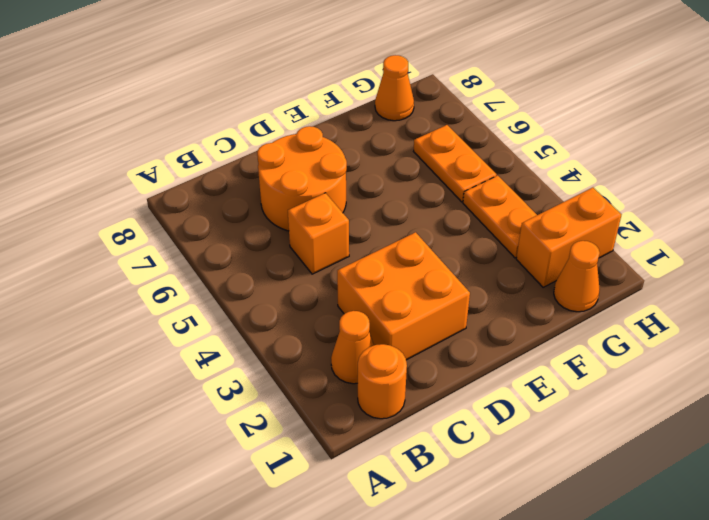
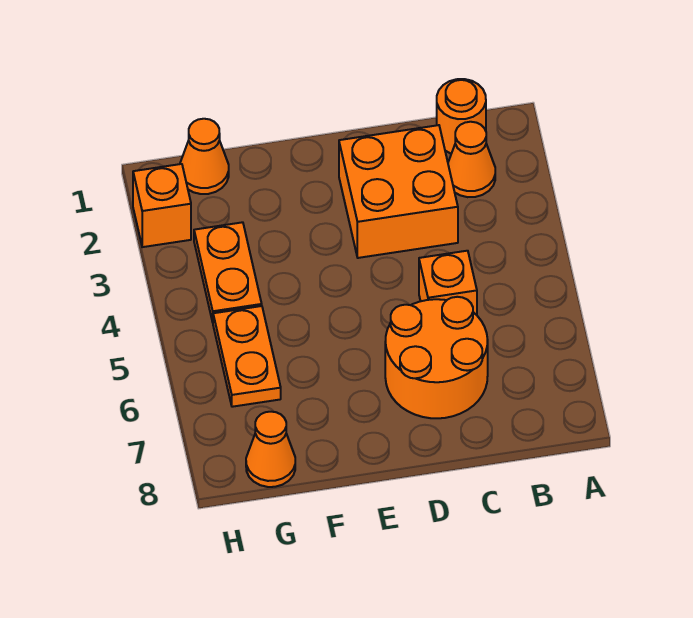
orange brick G2:H2 level 1 -> orange brick H2 level 1

